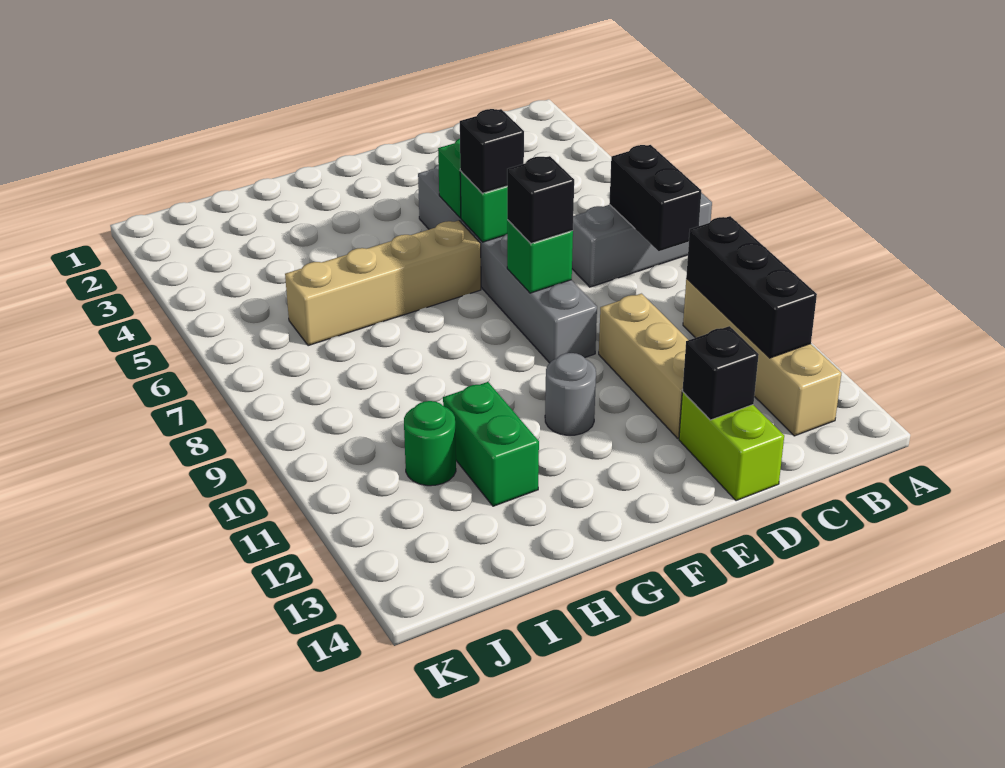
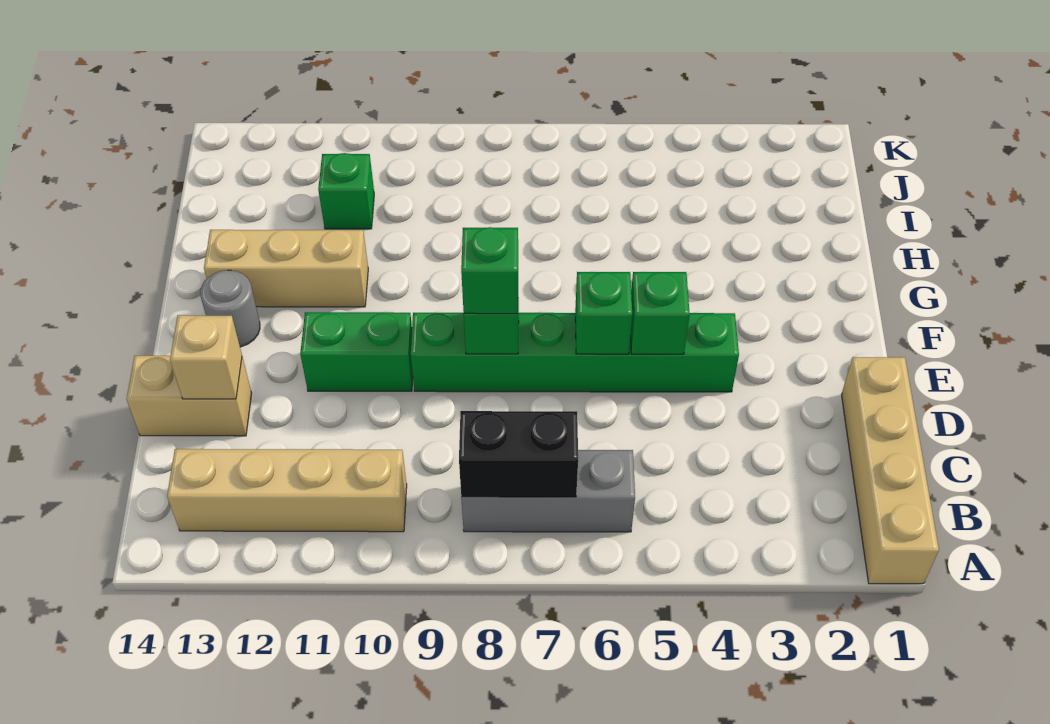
grey brick A7:C7 level 1 -> grey brick B6:B8 level 1
black brick B10:B12 level 2 -> none
tan brick D10:D12 level 1 -> tan brick G11:G13 level 1
lime brick D13:D14 level 1 -> tan brick D13:D14 level 1
black brick D13 level 2 -> tan brick D13 level 2
grey brick E4:E9 level 1 -> green brick E4:E9 level 1
black brick E6 level 3 -> none
black brick E8 level 3 -> green brick E8 level 3
tan brick F6:I6 level 1 -> tan brick A1:D1 level 1
grey round brick F11 level 1 -> grey round brick F13 level 1
green brick H11:H12 level 1 -> green brick E10:E11 level 1
green round brick I11 level 1 -> green brick I11 level 1

